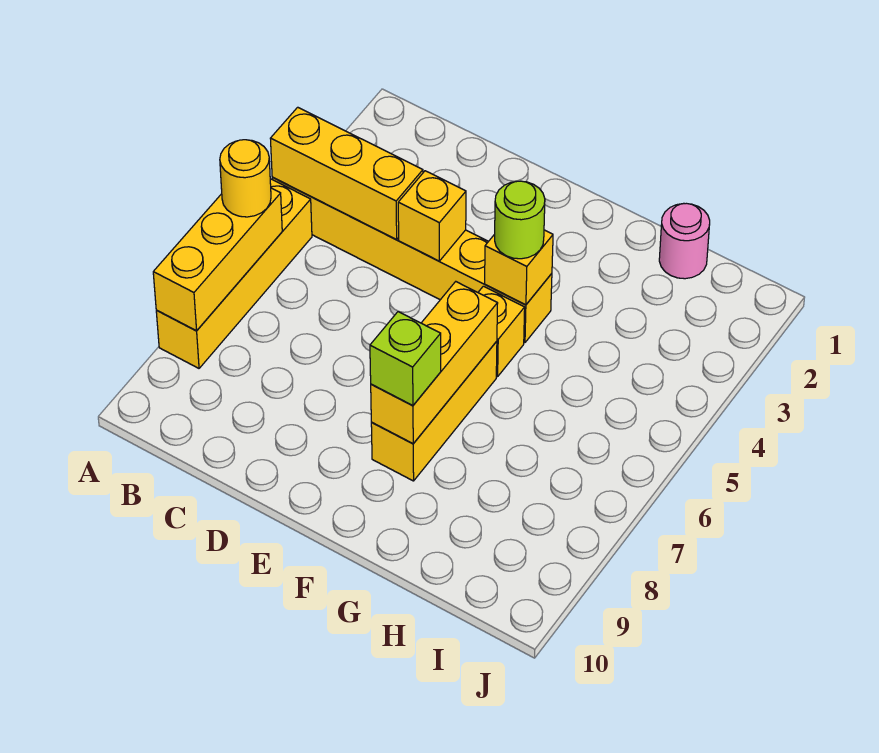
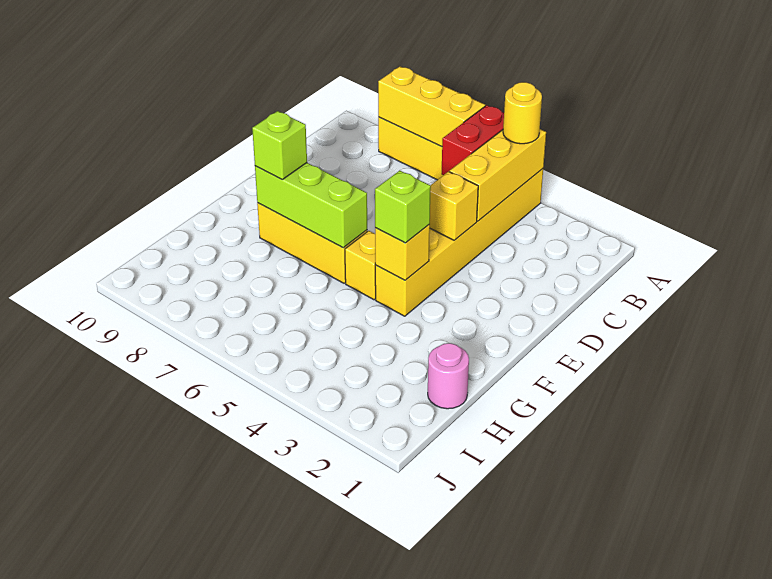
none -> red brick A5:B5 level 2
yellow round brick A6 level 3 -> yellow round brick A4 level 3
lime round brick F4 level 3 -> lime brick F4 level 3
yellow brick F6:F8 level 2 -> lime brick F6:F8 level 2

